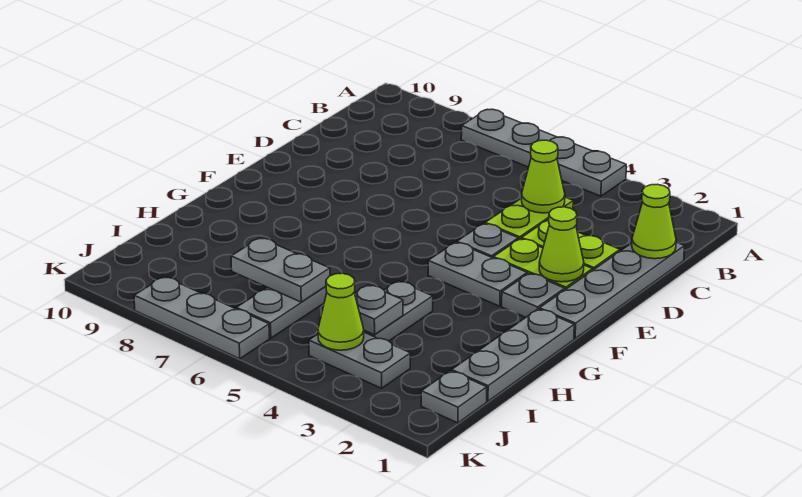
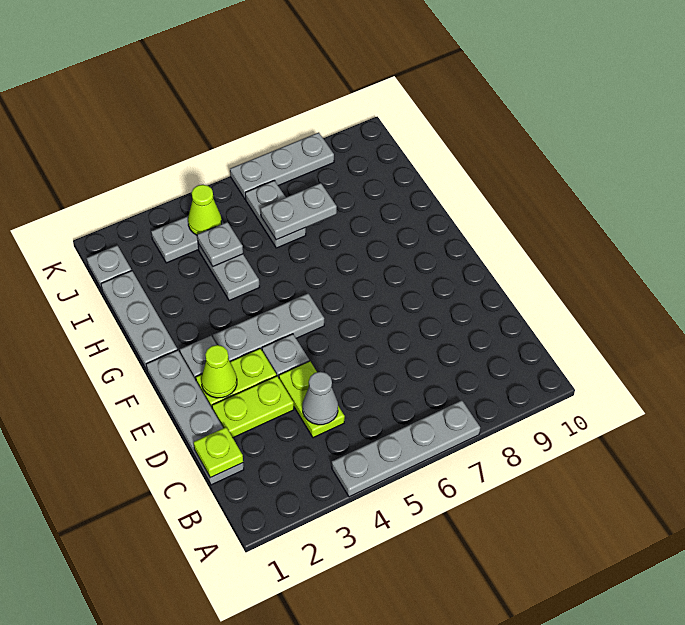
lime cone C1 level 2 -> lime plate C1 level 2
lime cone C4 level 2 -> grey cone C4 level 2
grey plate F3:F4 level 1 -> grey plate F3:F5 level 1

